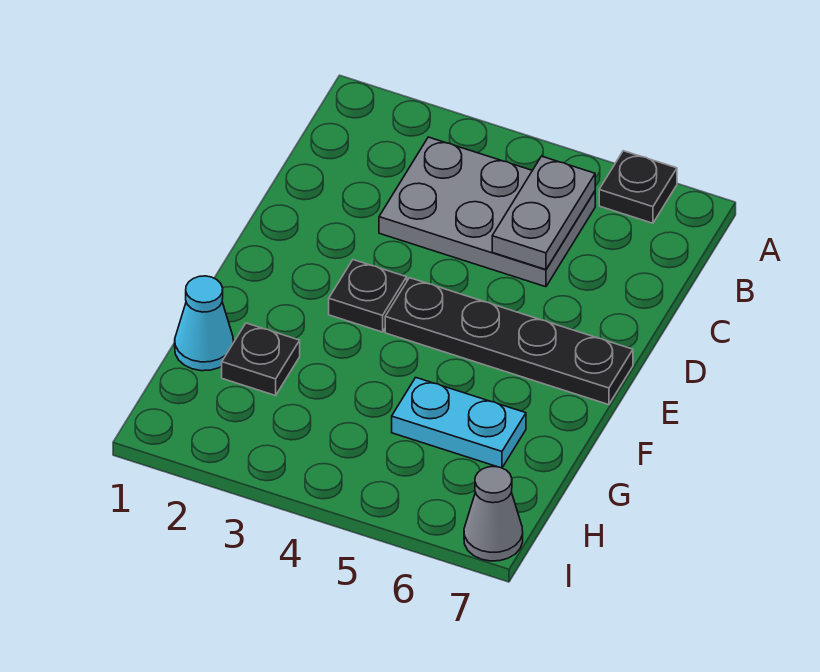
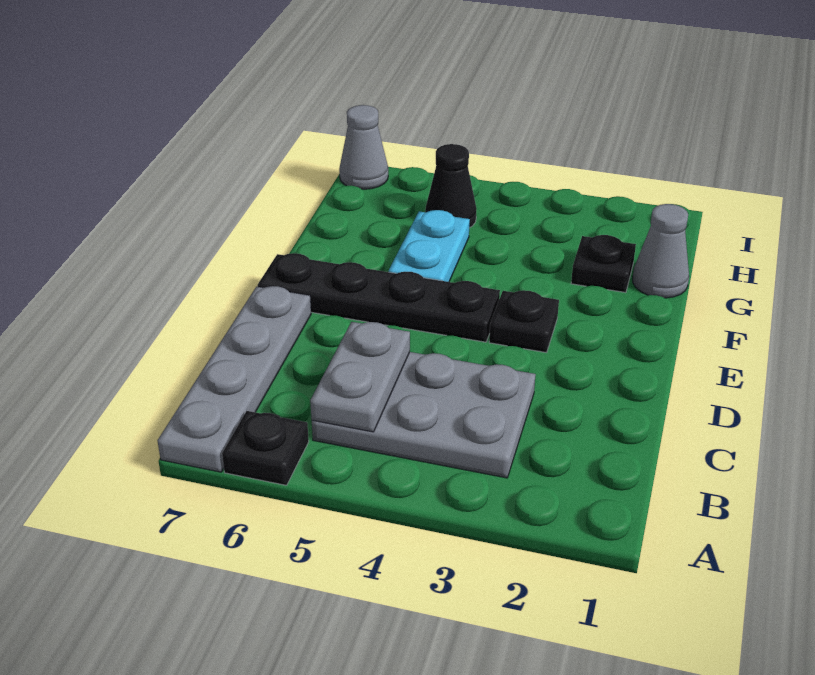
none -> grey plate A7:D7 level 1
cyan cone G1 level 1 -> grey cone G1 level 1
cyan plate G5:G6 level 1 -> cyan plate F5:G5 level 1
none -> black cone H5 level 1

